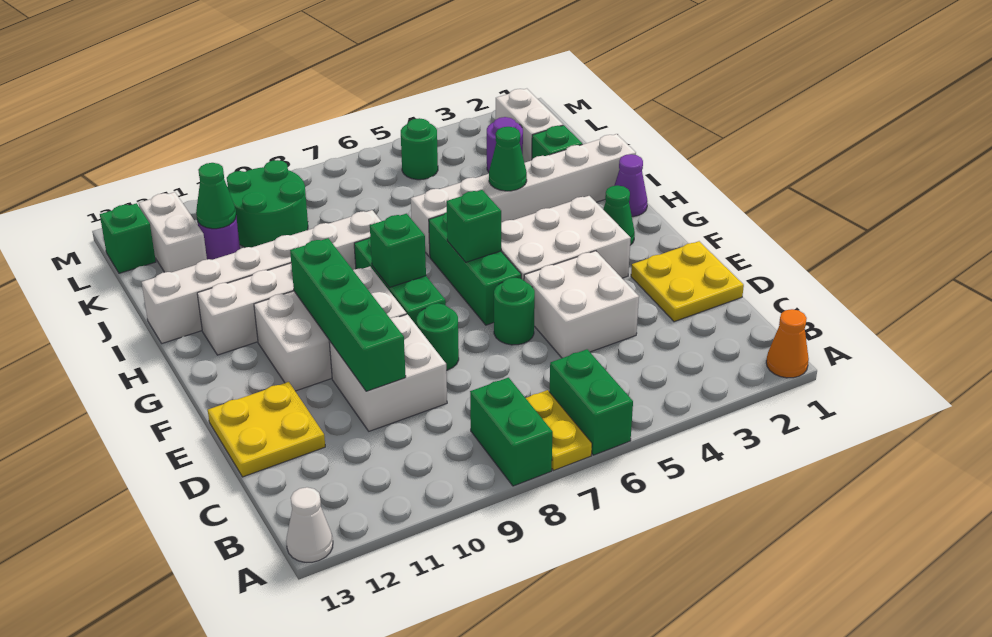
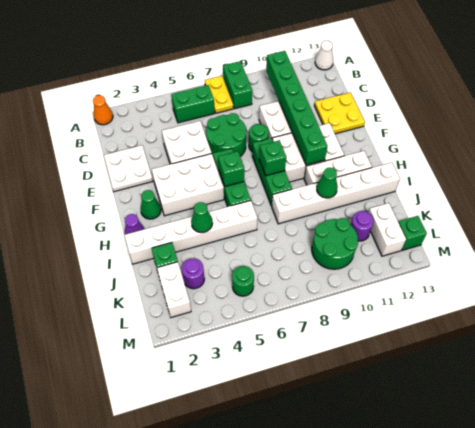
green brick A6:B6 level 1 -> green brick B5:B6 level 1
yellow plate D1:E2 level 1 -> white plate D1:E2 level 1
green brick D10:G10 level 2 -> green brick B10:G10 level 2
green round brick E6 level 1 -> green round brick D6:E7 level 1
green cone K11 level 2 -> green cone I10 level 2

